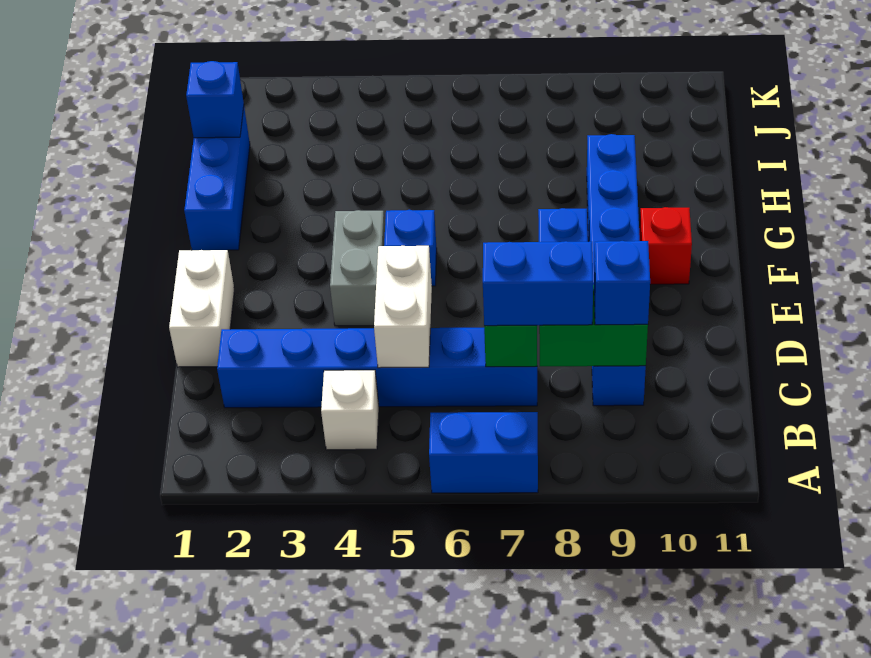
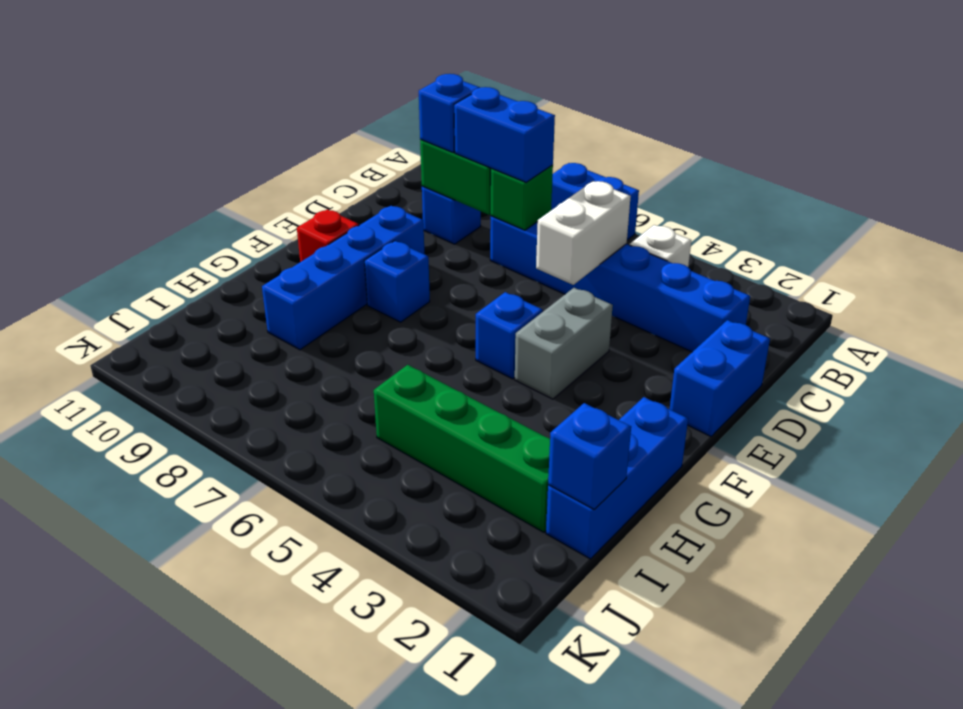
white brick D1:E1 level 1 -> blue brick D1:E1 level 1
none -> green brick I2:I5 level 1

